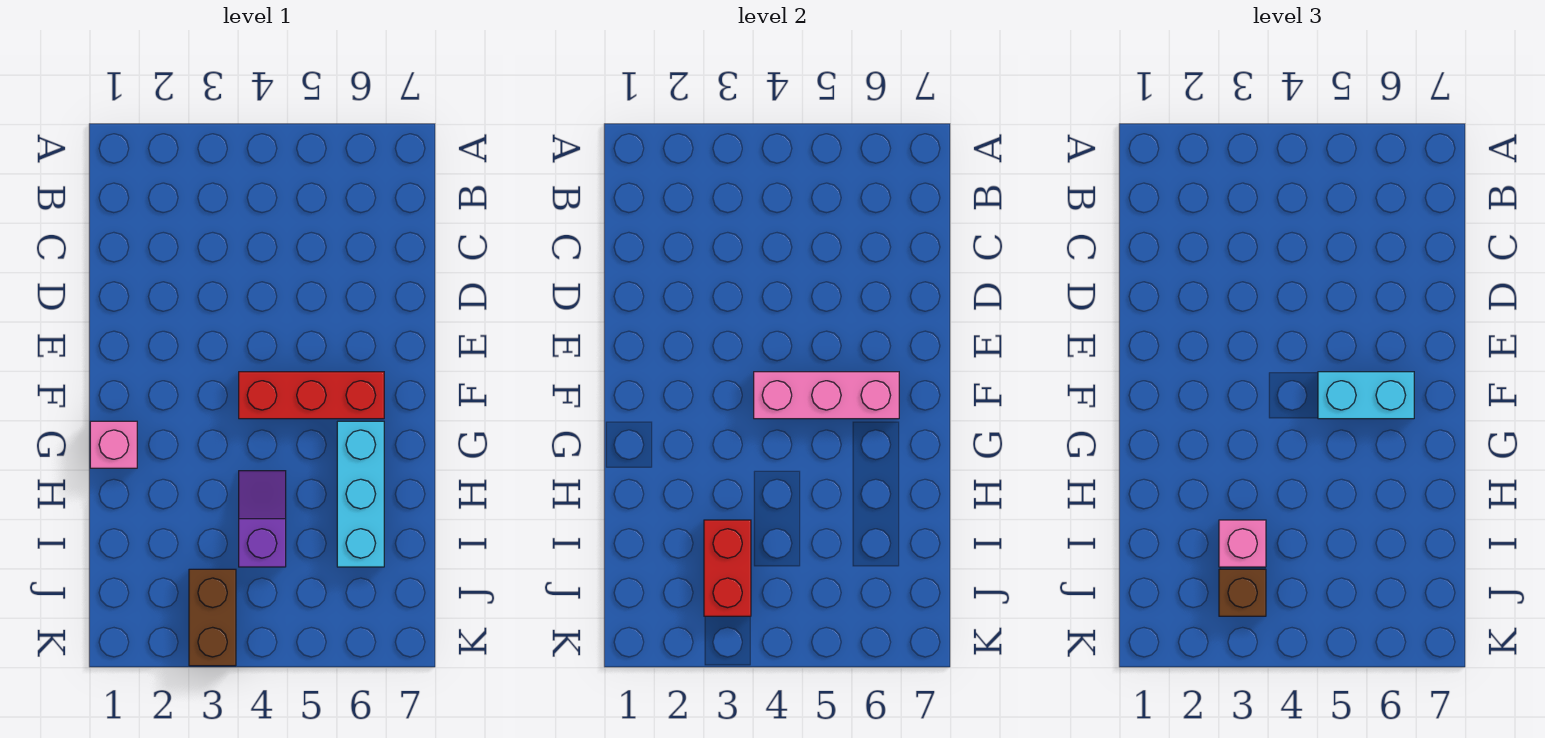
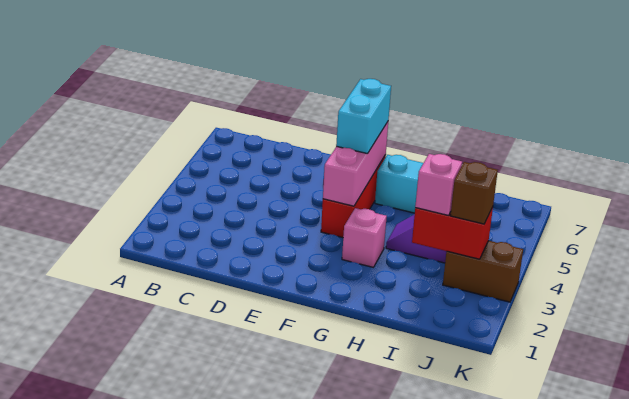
pink brick G1 level 1 -> pink brick G3 level 1

